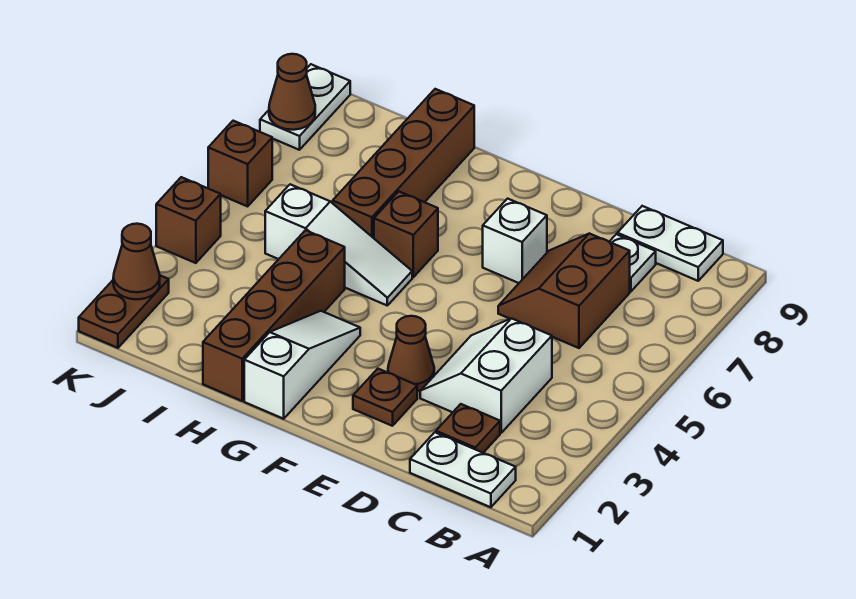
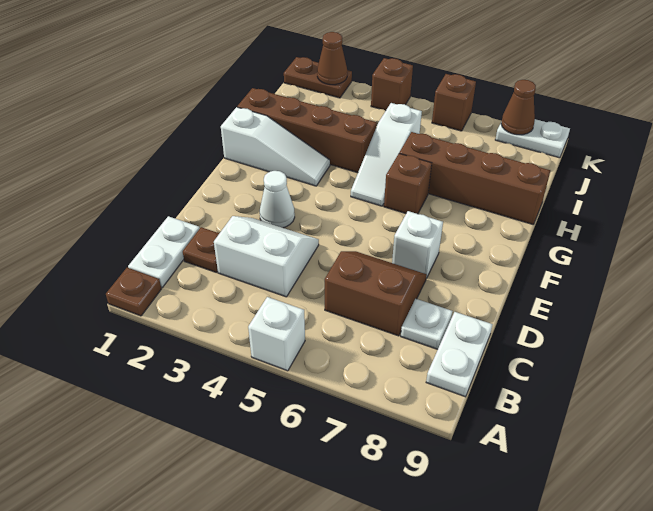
none -> white brick A5 level 1
brown plate E2 level 1 -> brown plate A1 level 1
brown cone E3 level 1 -> white cone E3 level 1

